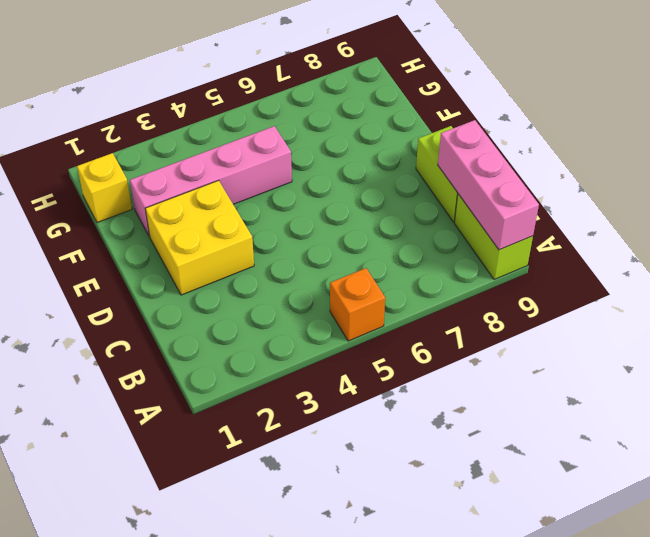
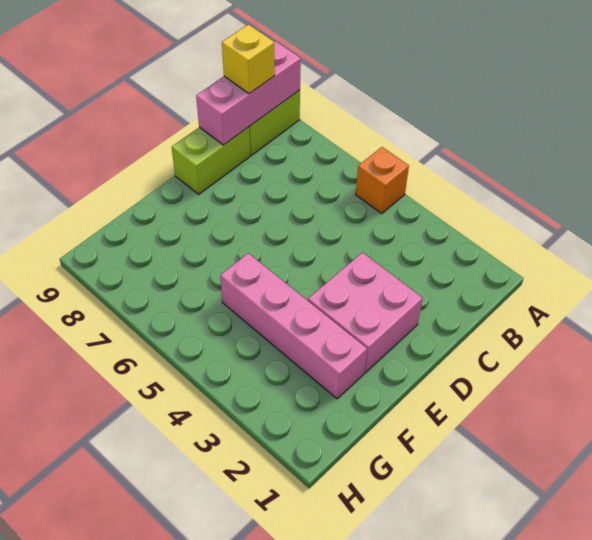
yellow brick D2:E3 level 1 -> pink brick D2:E3 level 1
yellow brick G1 level 1 -> yellow brick B9 level 3

